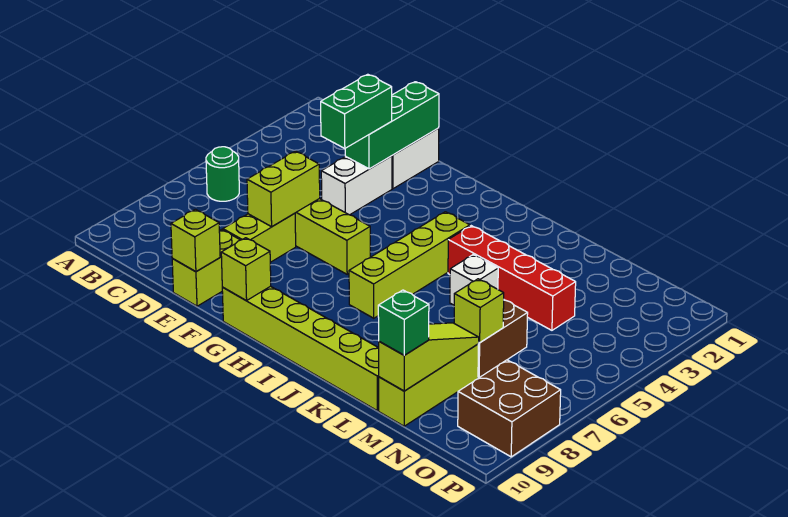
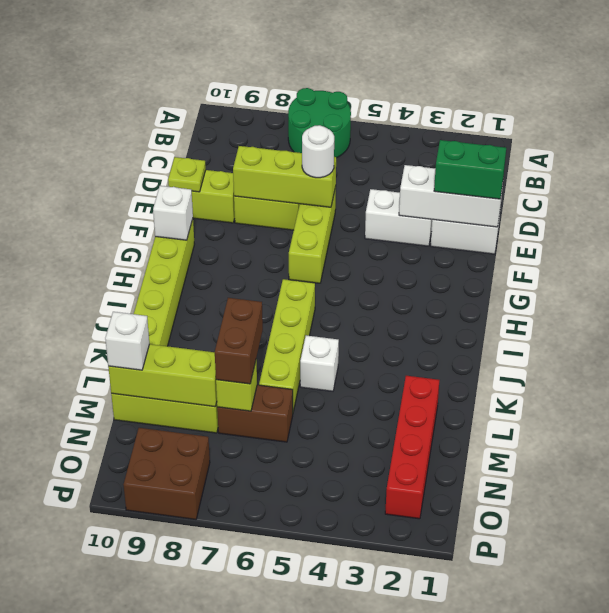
green round brick B6 level 1 -> green round brick A6:B7 level 1
green brick E1:E3 level 2 -> white brick E1:E3 level 2
green brick E3:E4 level 3 -> green brick E1:E2 level 3
lime brick E6:E7 level 2 -> lime brick E6:E8 level 2
none -> white round brick E6 level 3
lime brick E10 level 2 -> lime plate E10 level 2
lime brick G10 level 2 -> white brick G10 level 2
lime brick I4:I7 level 1 -> lime brick I6:L6 level 1
red brick J4:M4 level 1 -> red brick L2:O2 level 1
none -> brown brick L7:M7 level 3
lime slope M8:M10 level 2 top 10 -> lime brick M8:M10 level 2
green brick M10 level 3 -> white brick M10 level 3

